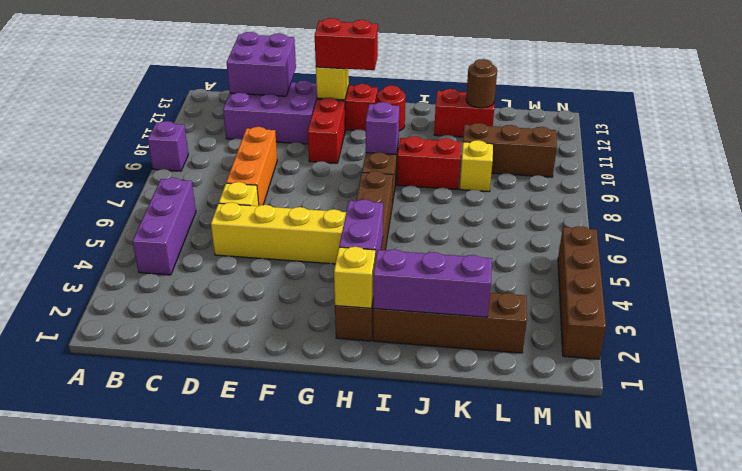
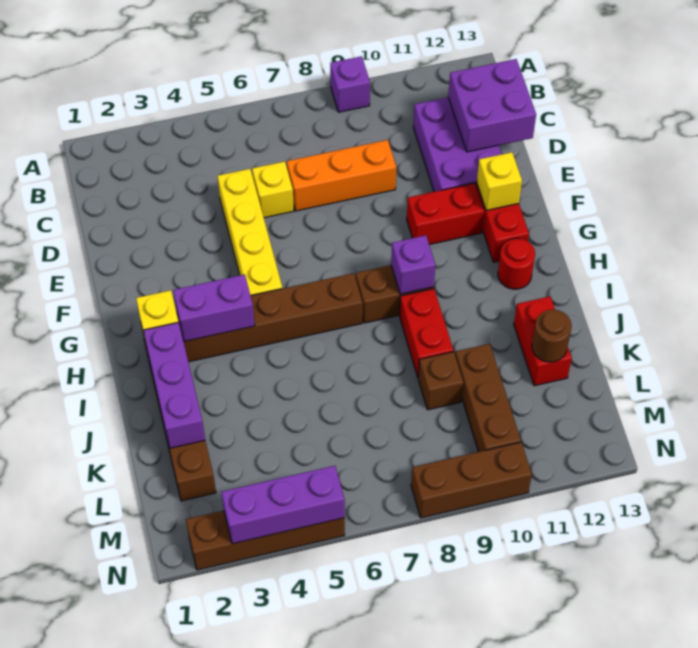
purple brick B4:B6 level 1 -> purple brick N3:N5 level 2
red brick F12:G12 level 3 -> none
yellow brick K9 level 1 -> brown brick K9 level 1
none -> brown brick N8:N10 level 1

